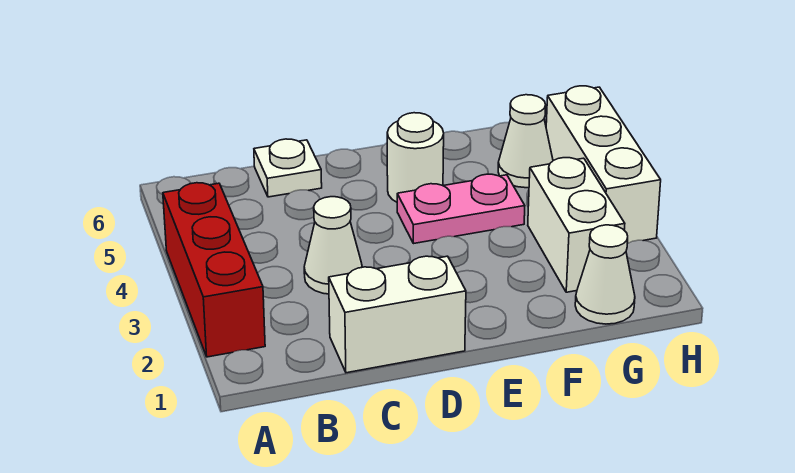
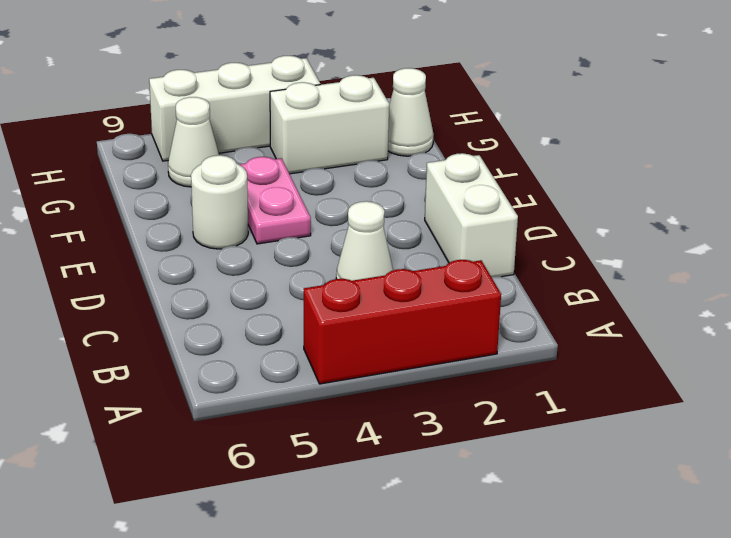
white plate C6 level 1 -> none

